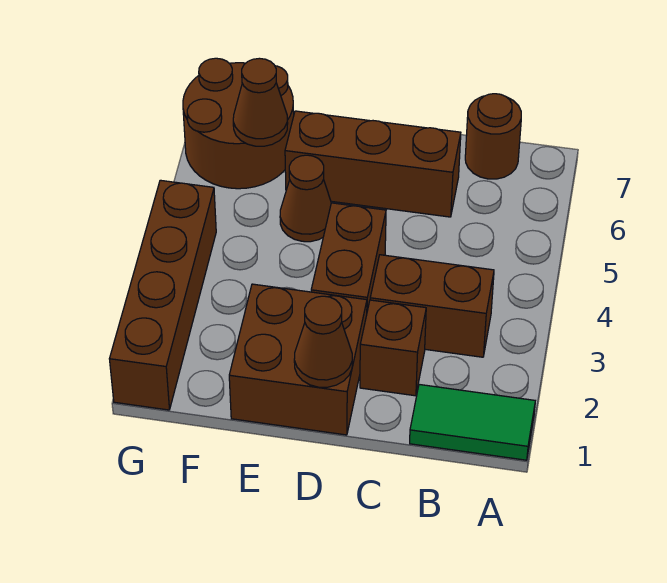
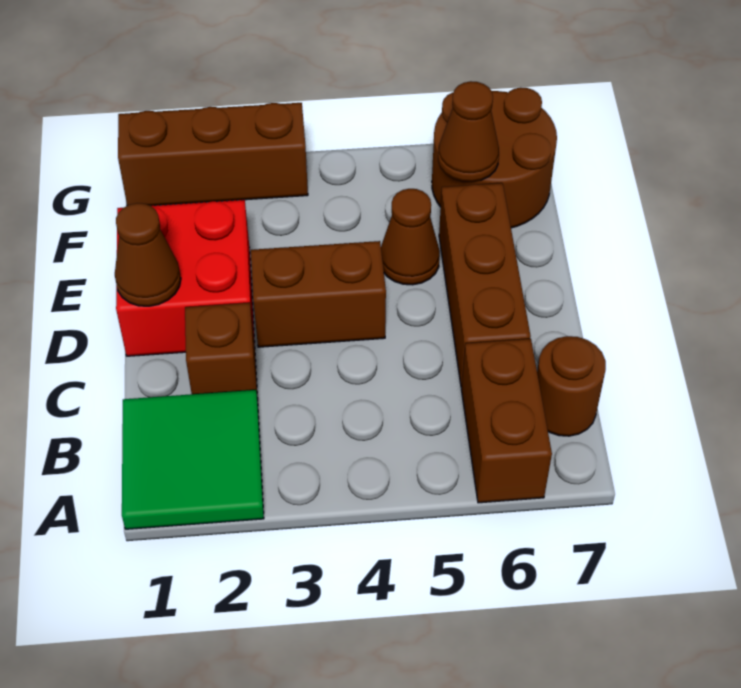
green tile A1:B1 level 1 -> green tile A1:B2 level 1
brown brick B3:C3 level 1 -> brown brick A6:B6 level 1
brown brick D1:E2 level 1 -> red brick D1:E2 level 1
brown brick G1:G4 level 1 -> brown brick G1:G3 level 1

